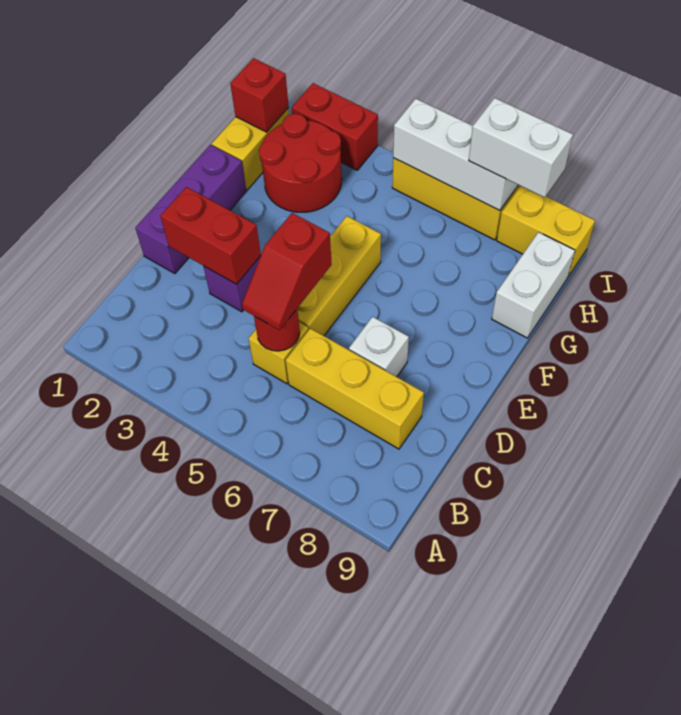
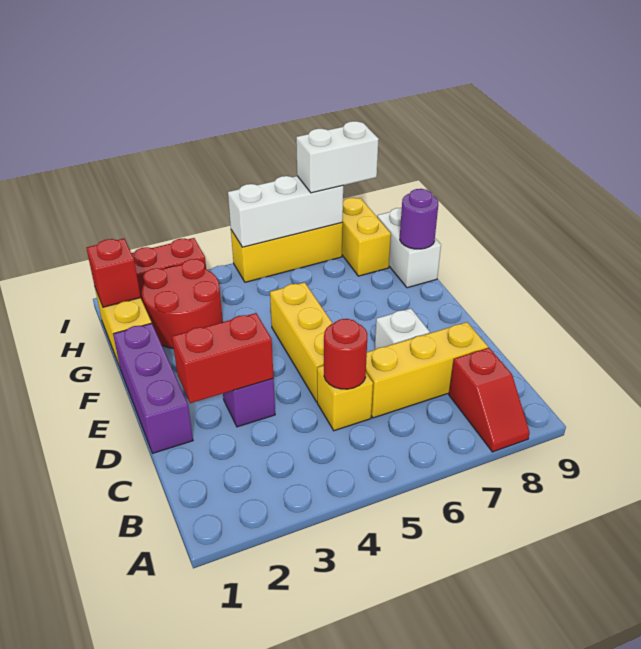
red slope C5:D5 level 3 top D -> red slope A8:B8 level 1 top B
none -> purple round brick G9 level 2
yellow brick I8:I9 level 1 -> yellow brick H8:I8 level 1

